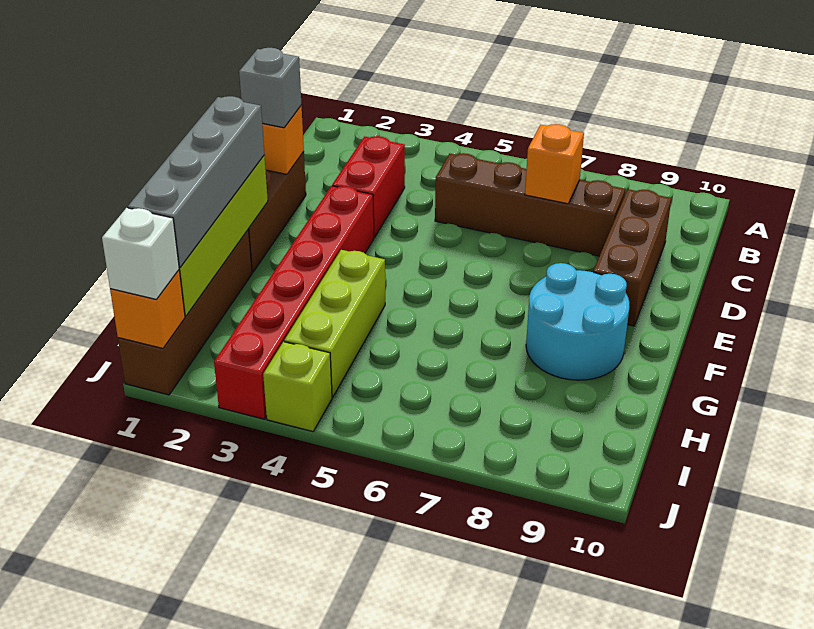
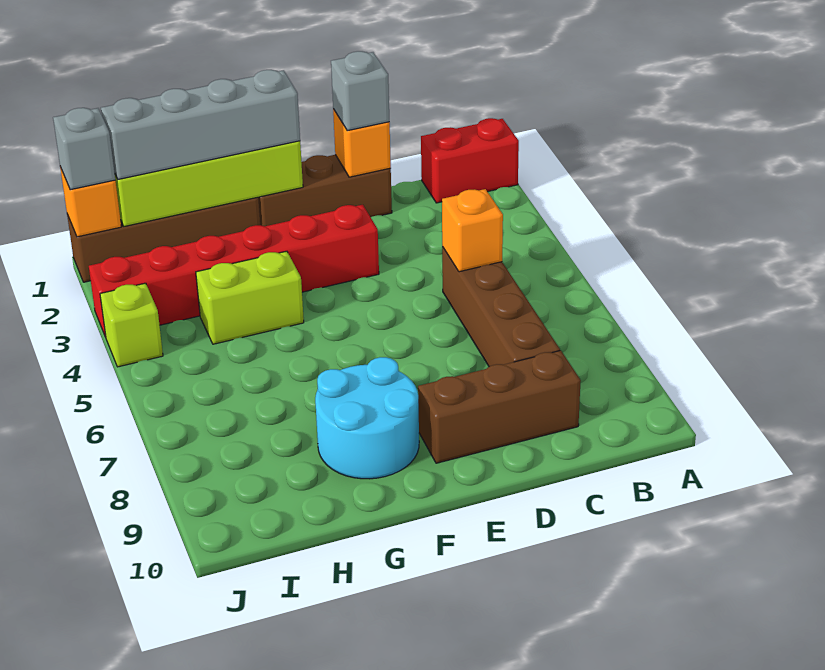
red brick C3:D3 level 1 -> red brick A1:B1 level 1
orange brick C7 level 2 -> orange brick C5 level 2
lime brick G4:I4 level 1 -> lime brick G4:H4 level 1
white brick J1 level 3 -> grey brick J1 level 3

